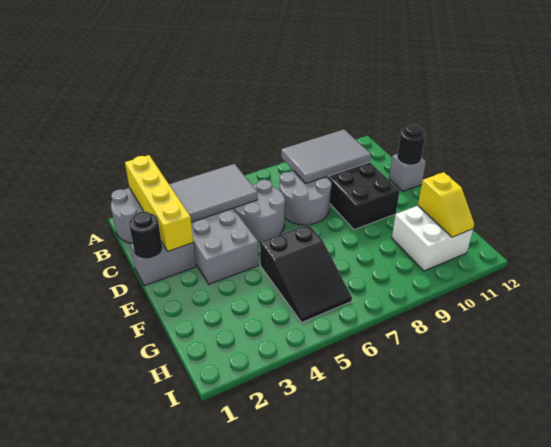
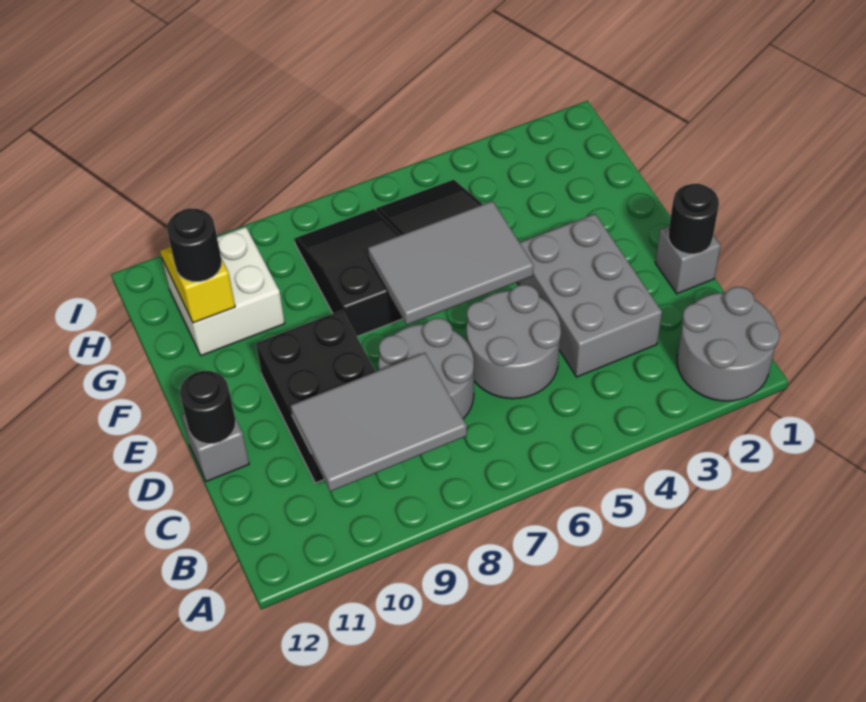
yellow brick A2:D2 level 2 -> none
grey tile B3:C5 level 2 -> grey tile E5:F7 level 2
grey brick D1:D2 level 1 -> grey brick D1 level 1
none -> black slope F7:H8 level 1 top F
none -> black round brick G11 level 3

